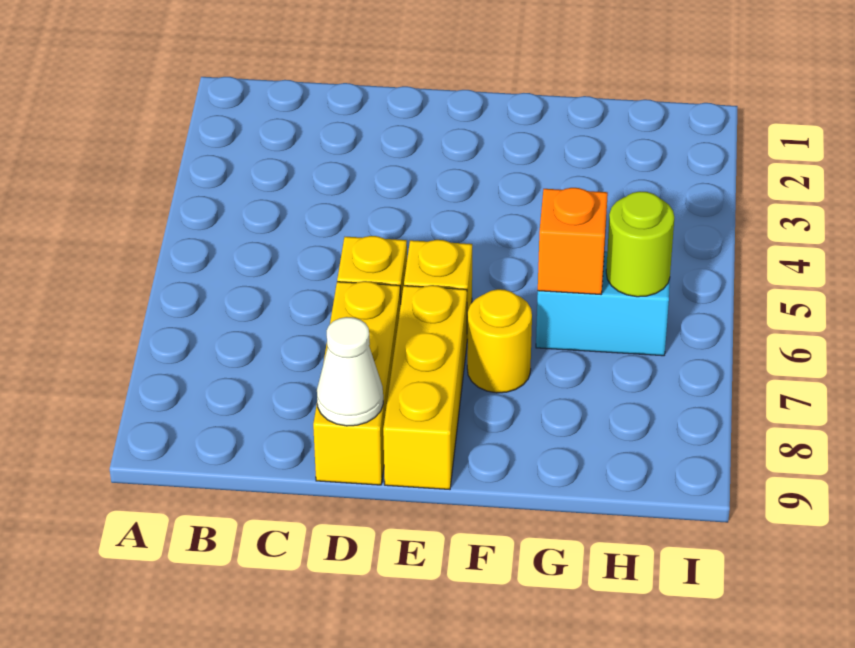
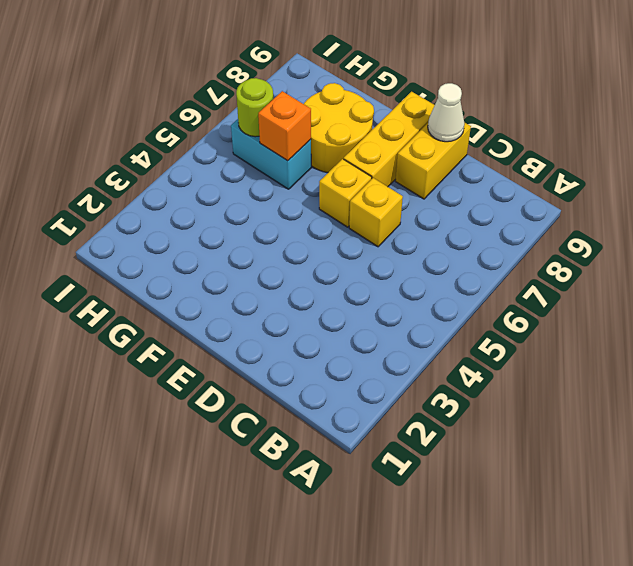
yellow brick D7:D9 level 1 -> yellow brick D8:D9 level 1
yellow round brick F7 level 1 -> yellow round brick F7:G8 level 1

